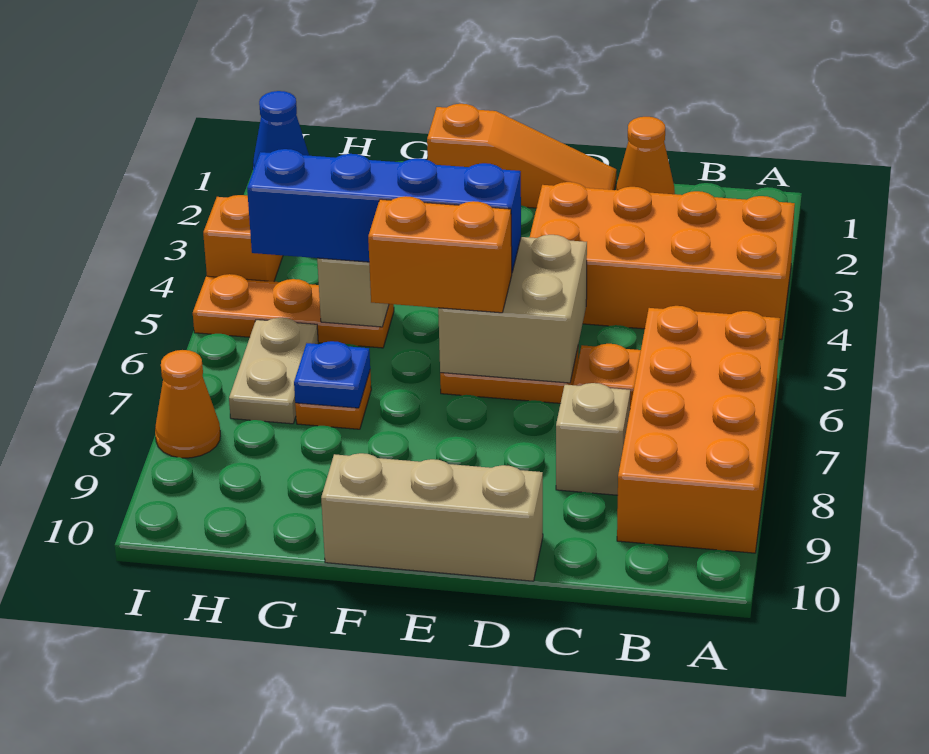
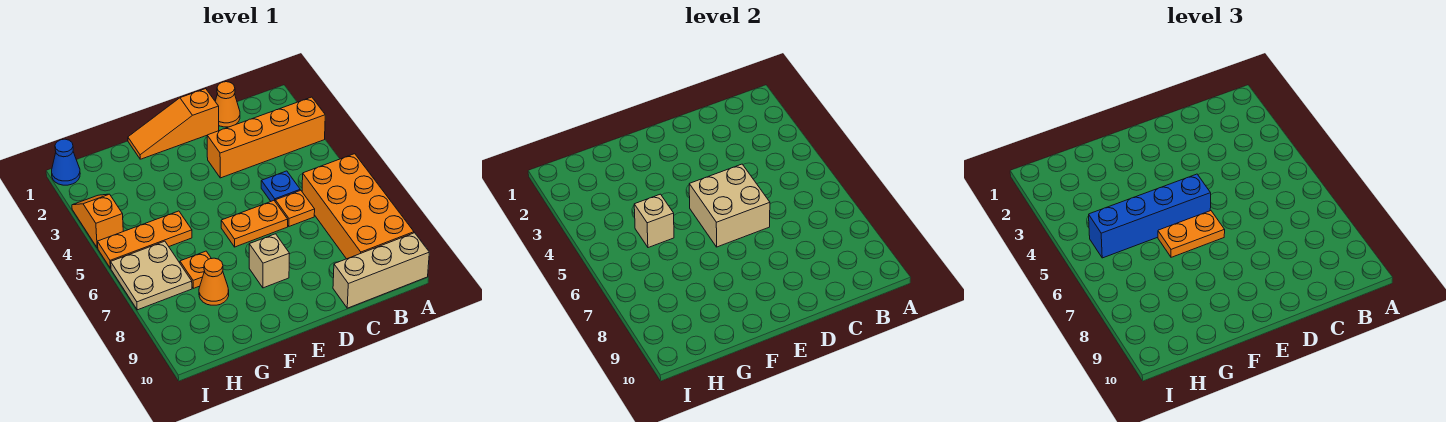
orange brick A3:D4 level 1 -> orange brick A3:D3 level 1
tan brick C8 level 1 -> tan brick E8 level 1
orange slope D1:F1 level 1 top F -> orange slope D1:F1 level 1 top D
tan brick D10:F10 level 1 -> tan brick A10:C10 level 1
orange brick E6:F6 level 3 -> orange plate E6:F6 level 3
blue plate G7 level 2 -> blue plate C5 level 1
tan plate H6:H7 level 1 -> tan plate H6:I7 level 1
orange cone I8 level 1 -> orange cone G8 level 1

